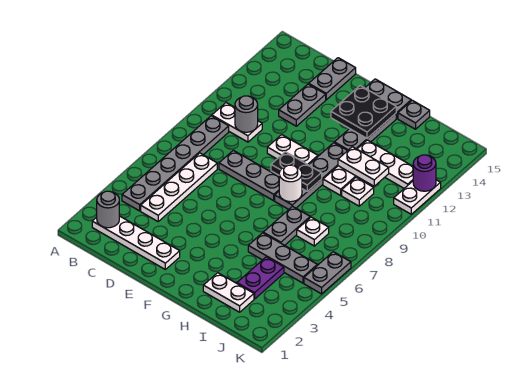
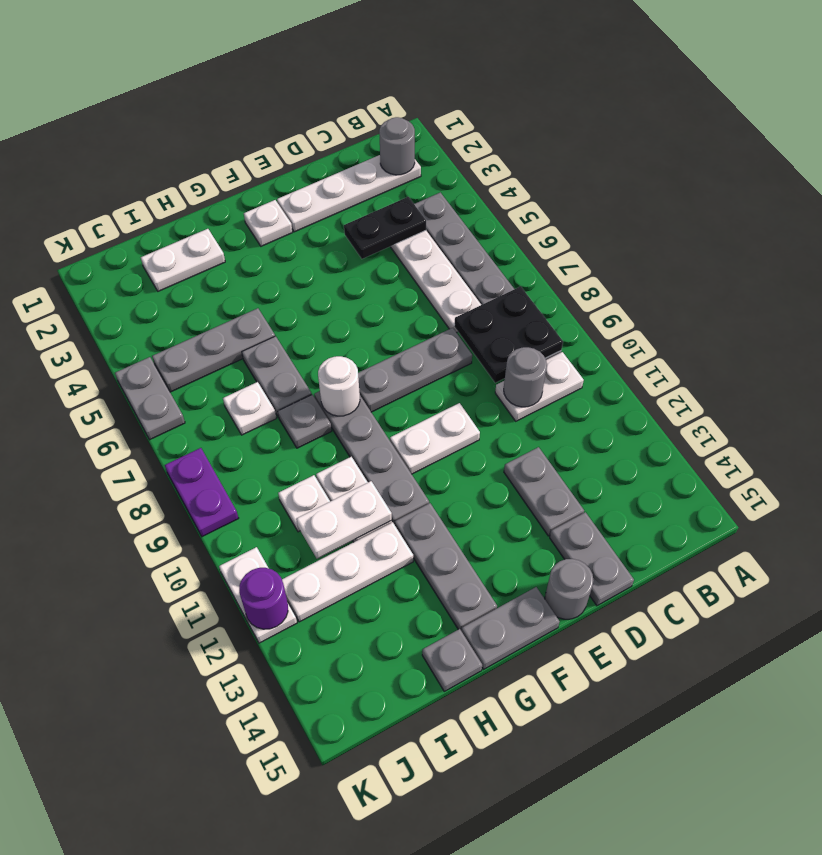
none -> grey round brick E15 level 1
none -> white plate F2 level 1
black plate F9:G9 level 2 -> black plate C4:D4 level 2
black plate F13:G14 level 2 -> black plate B8:C9 level 2
none -> grey plate H8 level 1
purple plate I3:I4 level 1 -> purple plate K8:K9 level 1

